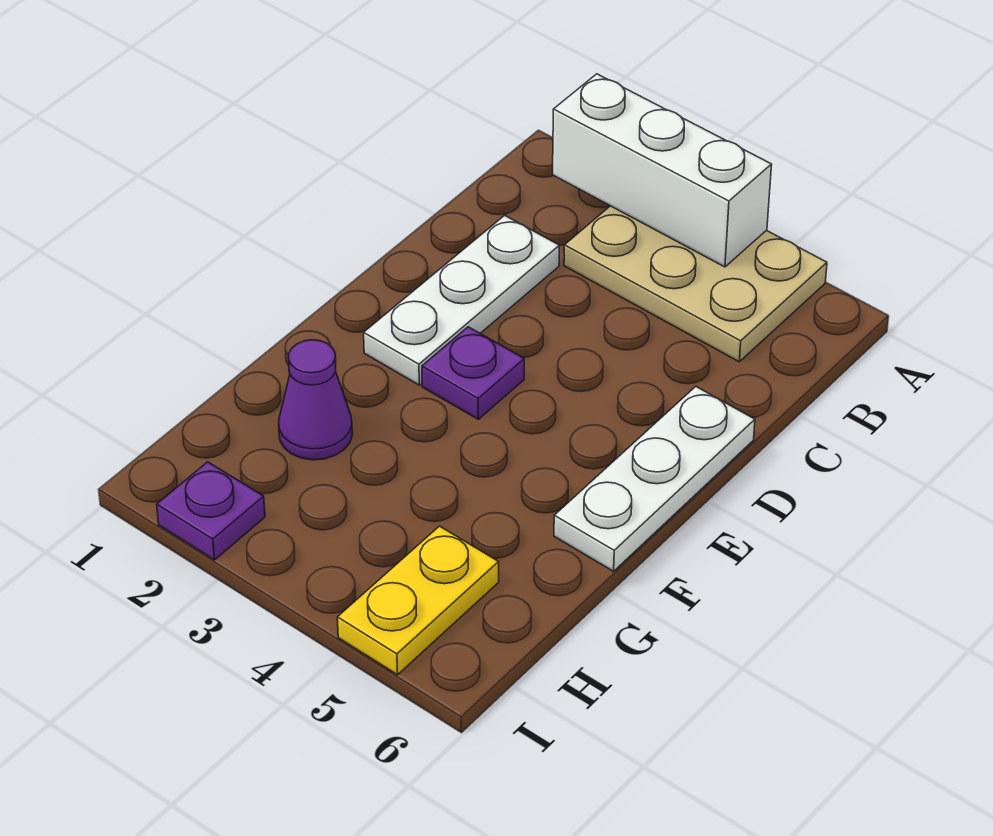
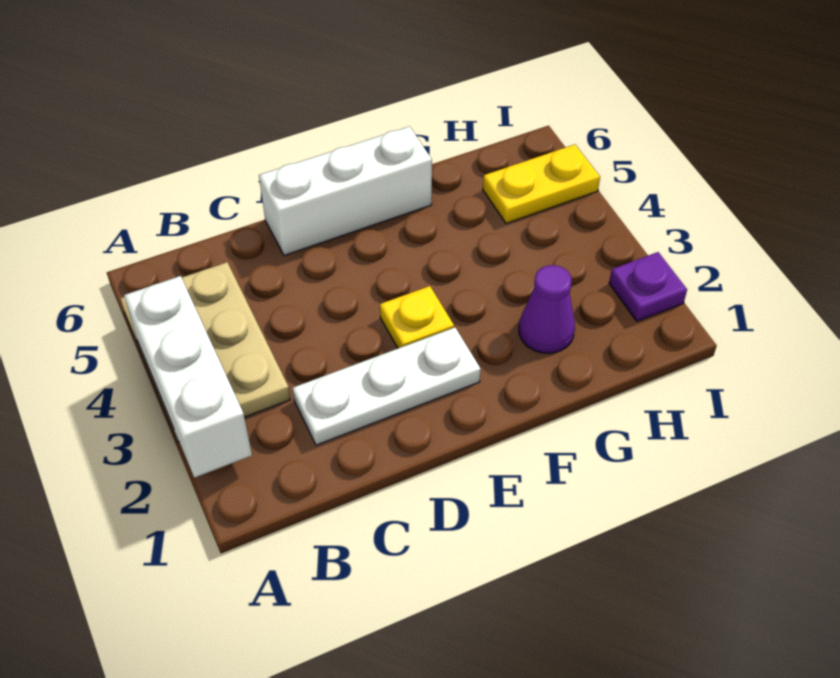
white plate D6:F6 level 1 -> white brick D6:F6 level 1
purple plate E3 level 1 -> yellow plate E3 level 1

